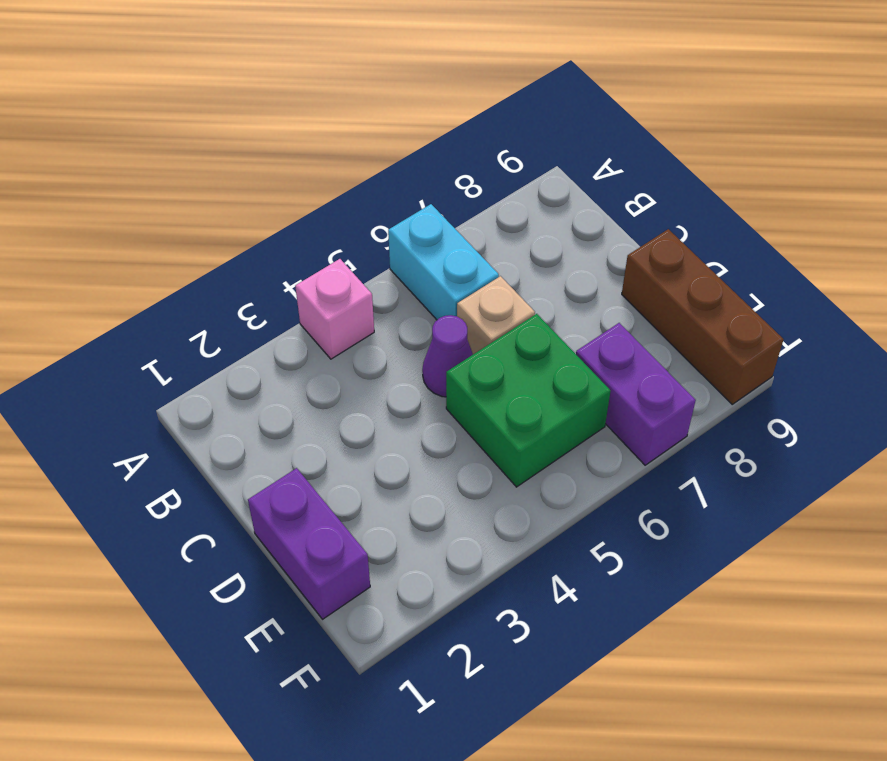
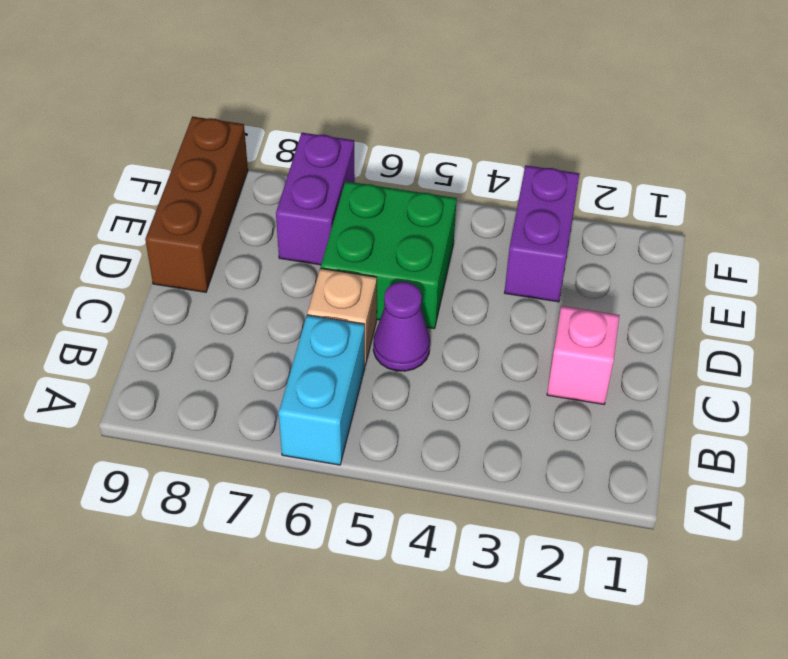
pink brick A4 level 1 -> pink brick C2 level 1
purple brick D1:E1 level 1 -> purple brick E3:F3 level 1

